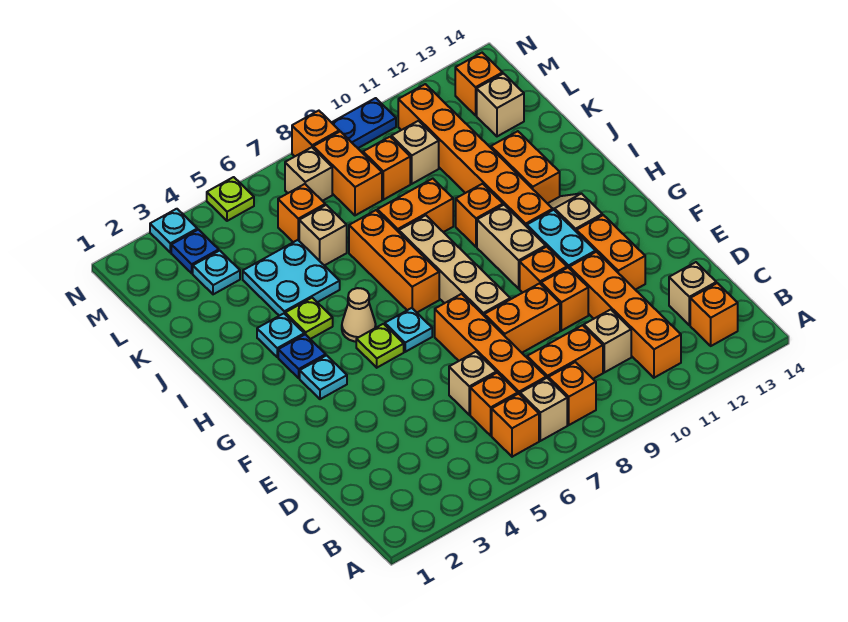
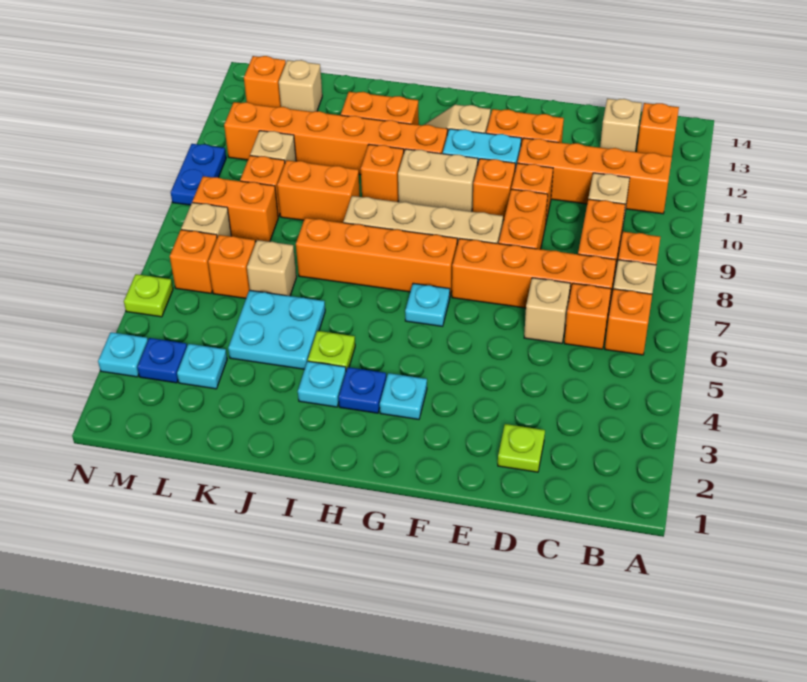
lime plate G5 level 1 -> lime plate D2 level 1
tan cone H5 level 1 -> none
orange brick H7:J7 level 1 -> orange brick G7:J7 level 1
orange brick J8:J9 level 1 -> orange brick J9:K9 level 1
orange brick N8 level 1 -> orange brick M6 level 1

